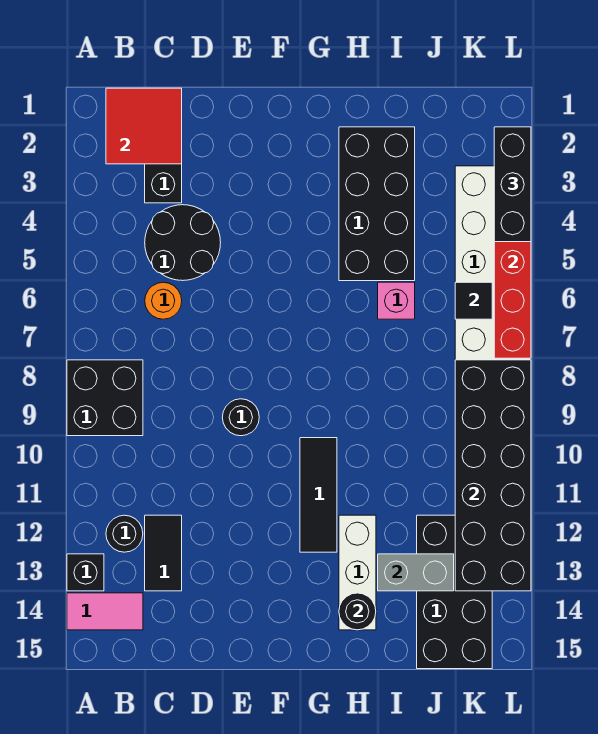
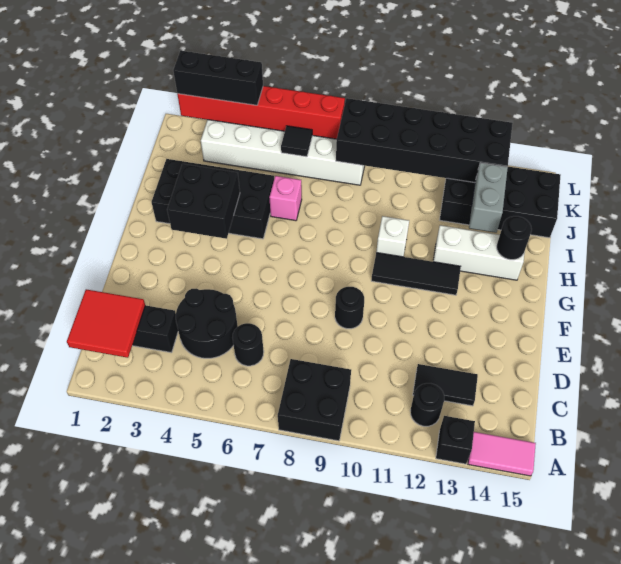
pink tile A14:B14 level 1 -> pink tile A14:A15 level 1
orange round brick C6 level 1 -> black round brick C6 level 1
none -> black brick G3:H4 level 2
none -> white brick H10 level 1

